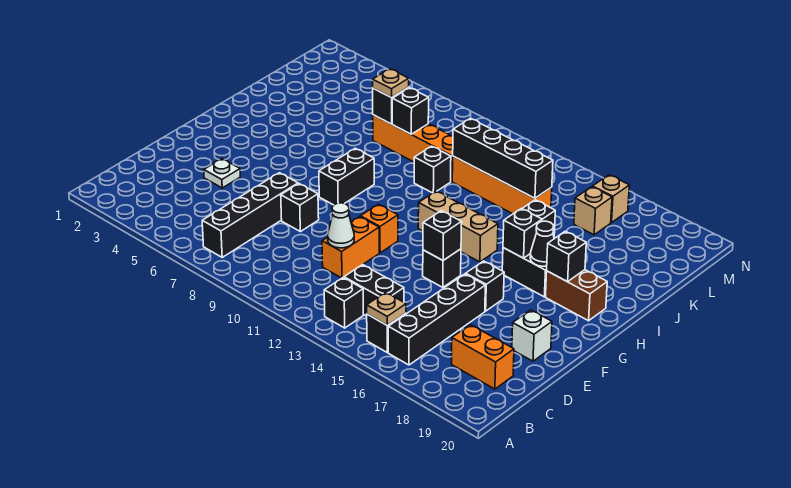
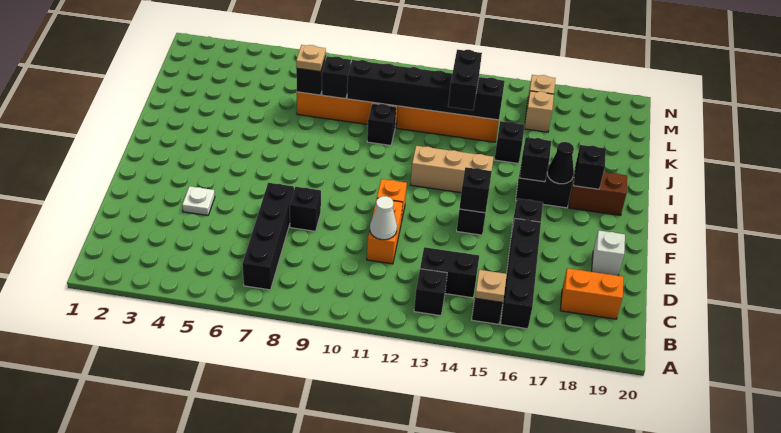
black brick G8:H8 level 1 -> black brick J13:K13 level 3
black brick K11:K14 level 2 -> black brick K9:K14 level 2

